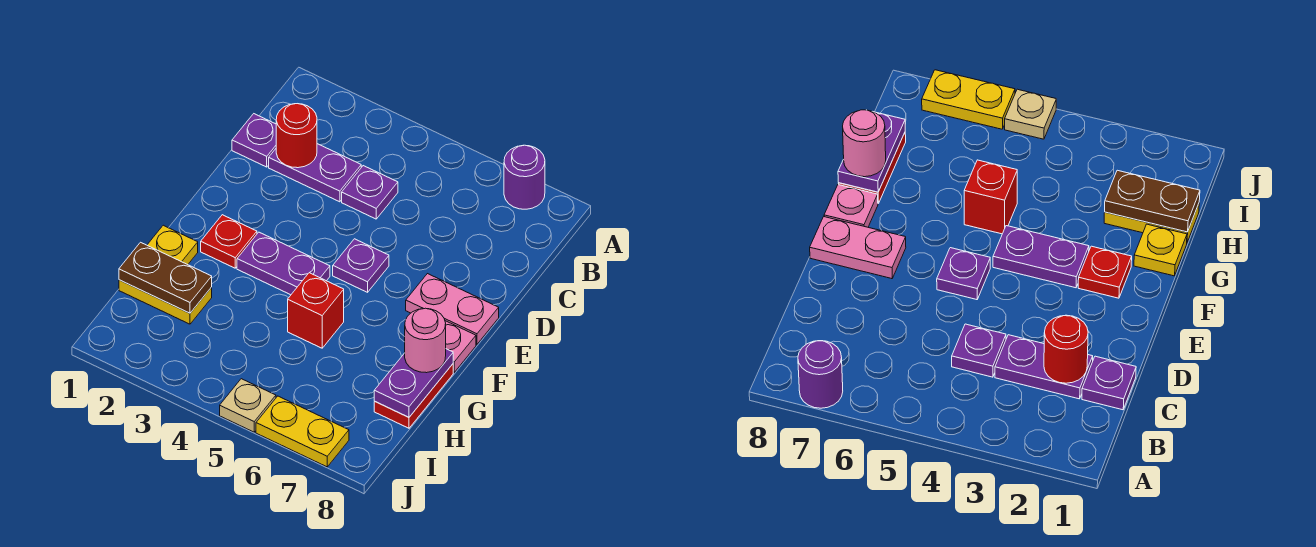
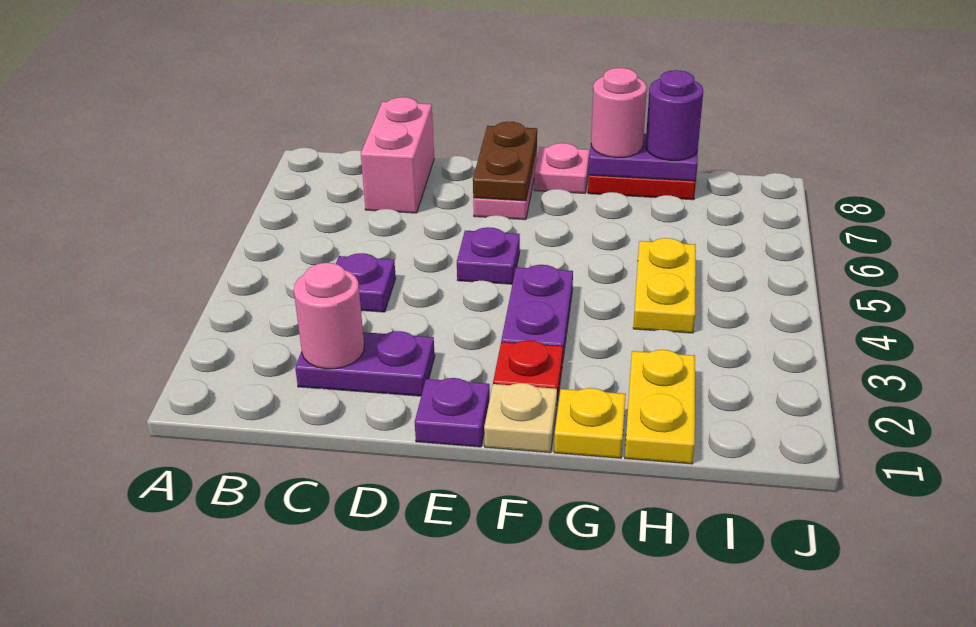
purple round brick A7 level 1 -> purple round brick H8 level 3
purple plate C1 level 1 -> purple plate E1 level 1
purple plate C2:C3 level 1 -> purple plate C2:D2 level 1
red round brick C2 level 2 -> pink round brick C2 level 2
none -> pink brick C7:C8 level 1
red brick G5 level 1 -> none
brown plate H1:H2 level 2 -> brown plate E7:E8 level 2
tan plate J5 level 1 -> tan plate F1 level 1
yellow plate J6:J7 level 1 -> yellow plate H4:H5 level 1

